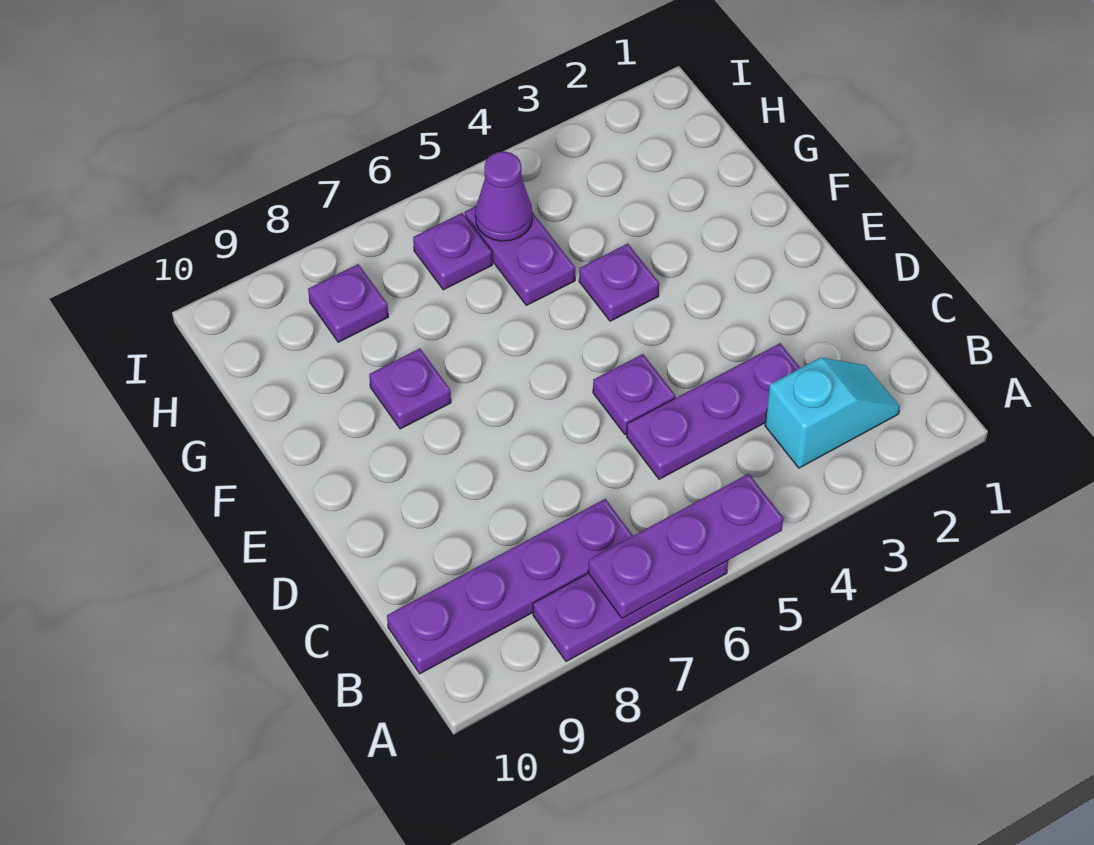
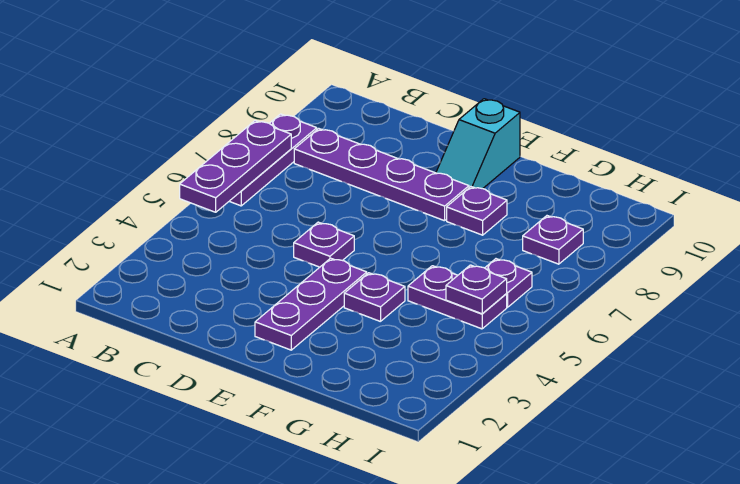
cyan slope B2:B3 level 1 top 3 -> cyan slope E9:E10 level 1 top 10
purple plate B7:B10 level 1 -> purple plate B8:E8 level 1
purple plate C3:C5 level 1 -> purple plate E2:E4 level 1
purple cone H5 level 2 -> purple plate H5 level 2

